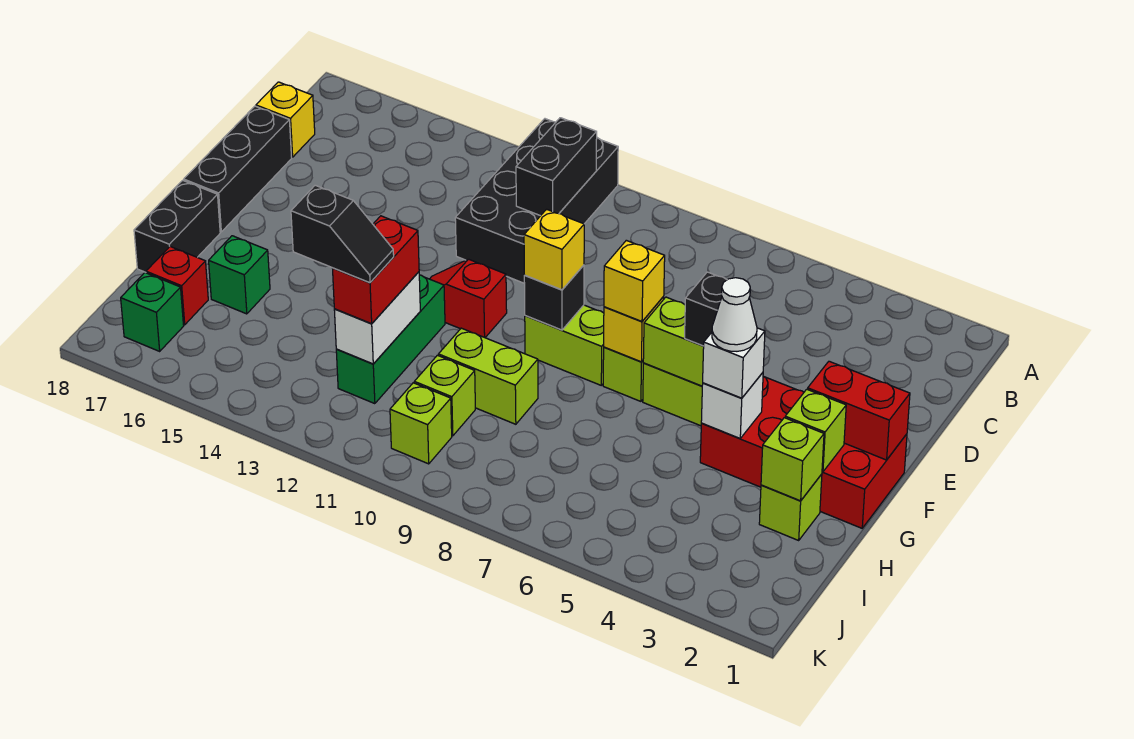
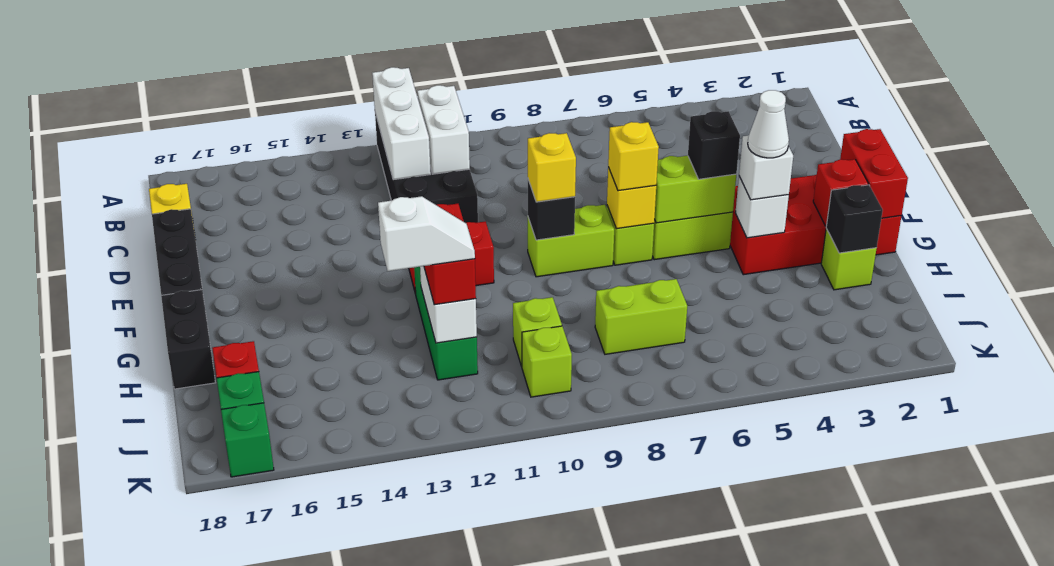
none -> white brick A12:C12 level 2
black brick B11:C11 level 2 -> white brick B11:C11 level 2
red brick F1:F2 level 2 -> red brick F1:G1 level 2
lime brick G2 level 2 -> red brick G2 level 2
lime brick H2 level 2 -> black brick H2 level 2
lime brick H9:H10 level 1 -> lime brick I7:I8 level 1
green brick H16 level 1 -> green brick K17 level 1
black slope I12:I13 level 4 top 13 -> white slope I12:I13 level 4 top 13

